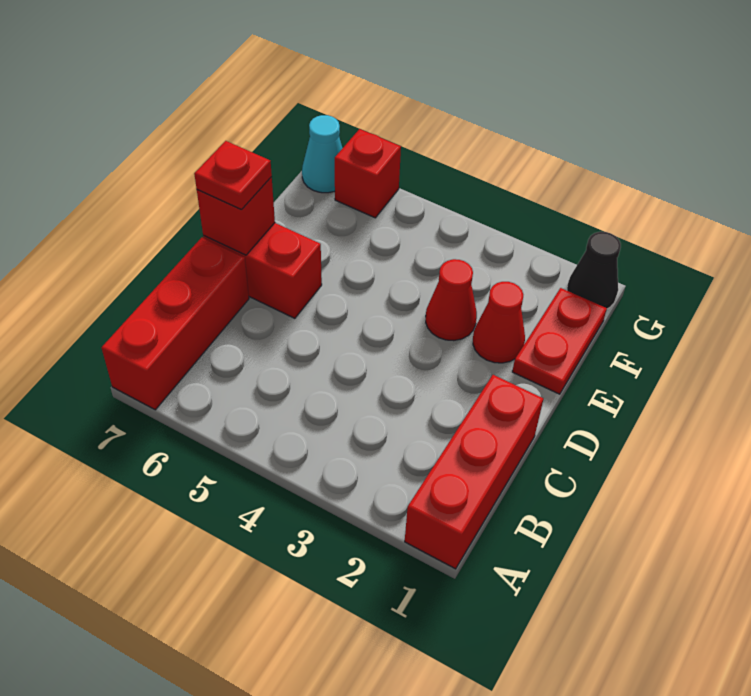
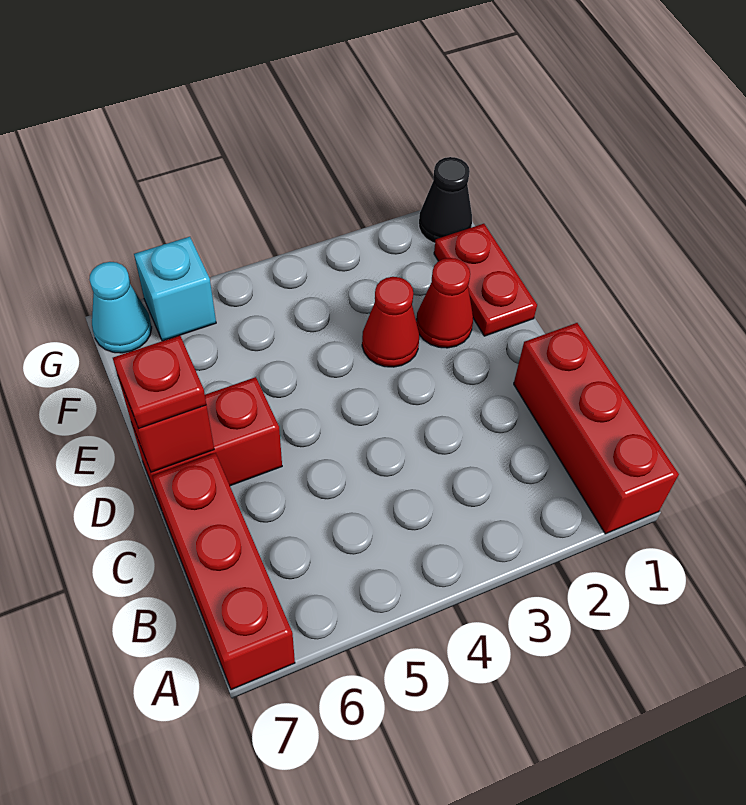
red brick G6 level 1 -> cyan brick G6 level 1

